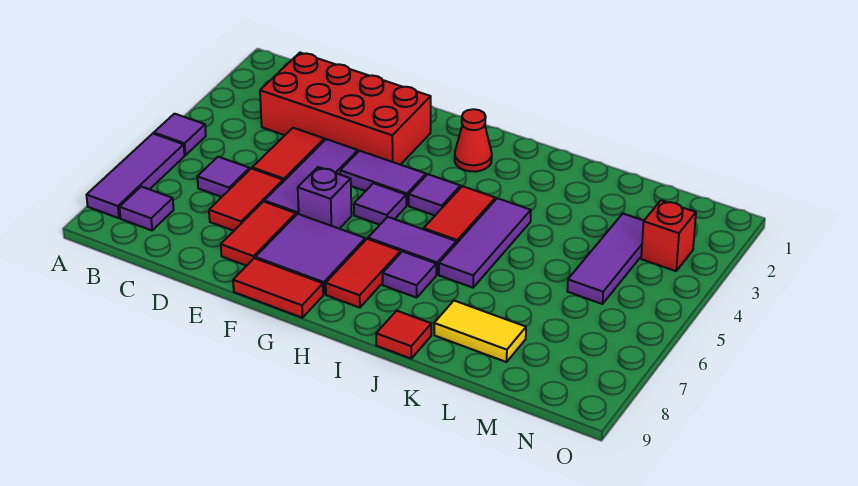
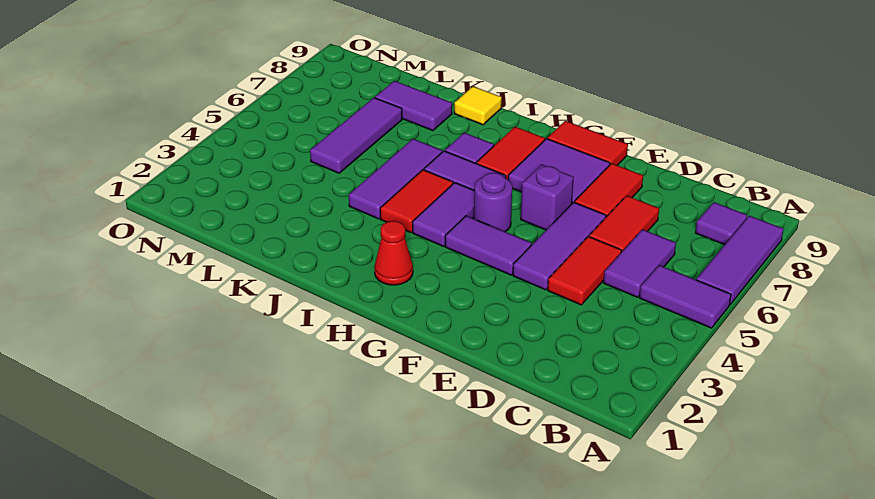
purple tile A5 level 1 -> purple tile A5:B5 level 1
red brick C2:F3 level 1 -> none
purple tile C6 level 1 -> purple tile C5:C6 level 1
purple tile G5 level 1 -> purple round brick G5 level 1
purple tile H4 level 1 -> purple tile H4:H5 level 1
red tile J9 level 1 -> yellow tile J9 level 1
yellow tile K8:L8 level 1 -> purple tile K8:L8 level 1
purple tile M3:M5 level 1 -> purple tile L5:L7 level 1
red brick N3 level 1 -> none

